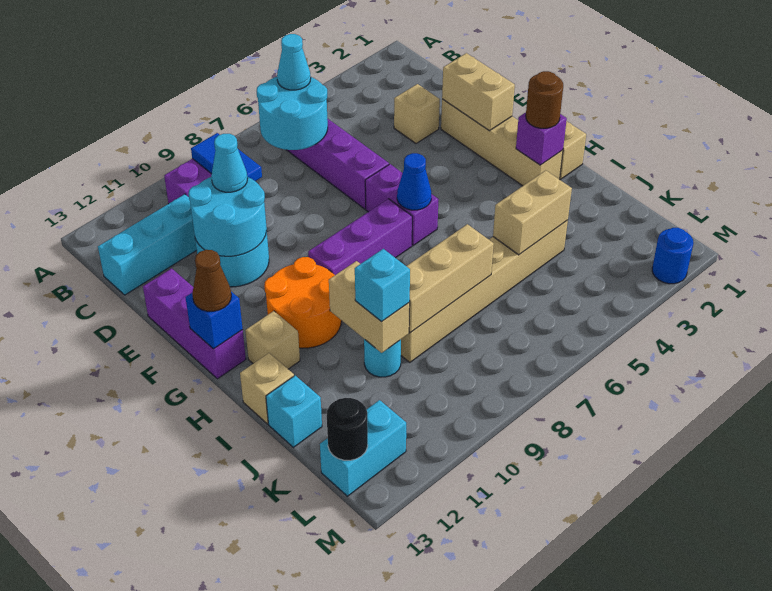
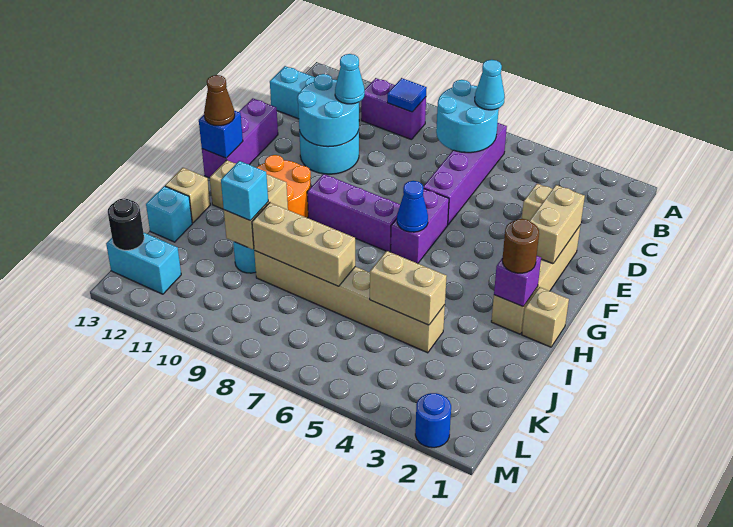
blue tile B9:C9 level 2 -> blue tile B9 level 2

